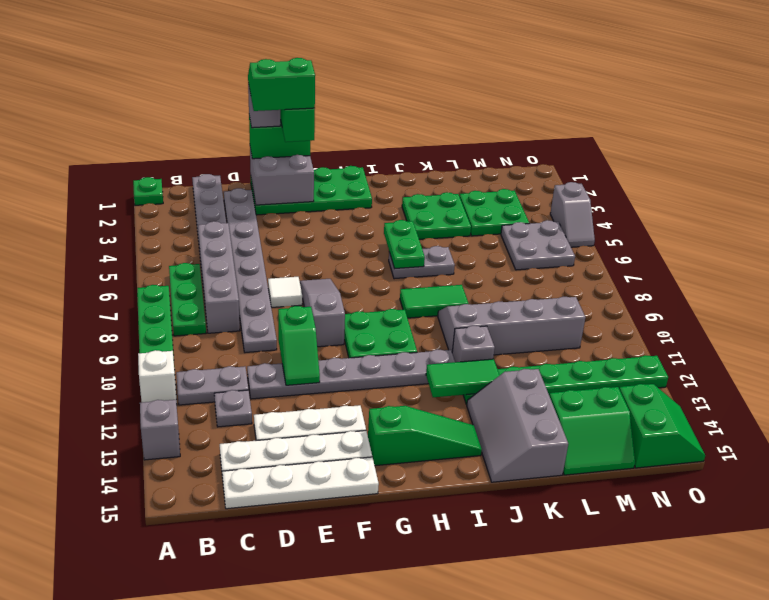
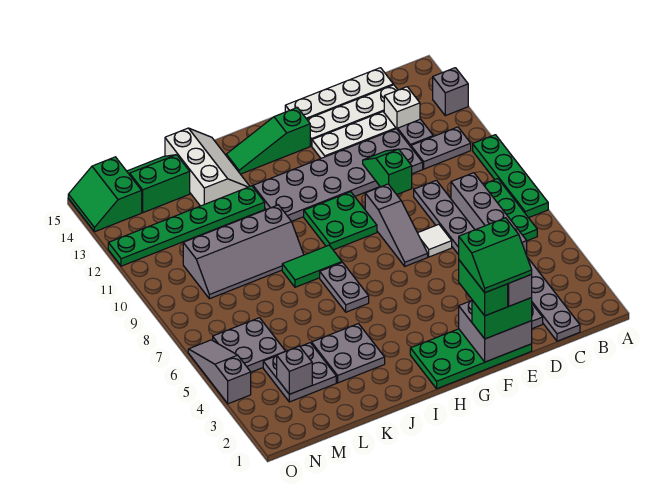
green plate A1 level 1 -> none
white brick A11 level 1 -> white brick C13 level 1
grey plate D11:I11 level 1 -> grey plate D11:I12 level 1
green plate I5:I6 level 2 -> none
grey plate I6:J6 level 1 -> grey plate I6:I7 level 1
green tile I12:J12 level 2 -> none
green plate J3:K4 level 1 -> grey plate J3:K4 level 1
grey brick J11 level 1 -> grey brick M3 level 2
grey slope J13:K15 level 1 top K -> white slope J13:K15 level 1 top K
green plate L3:M4 level 1 -> grey plate L3:M4 level 1
grey slope O4:O5 level 1 top 4 -> grey slope O4:O6 level 1 top 4

